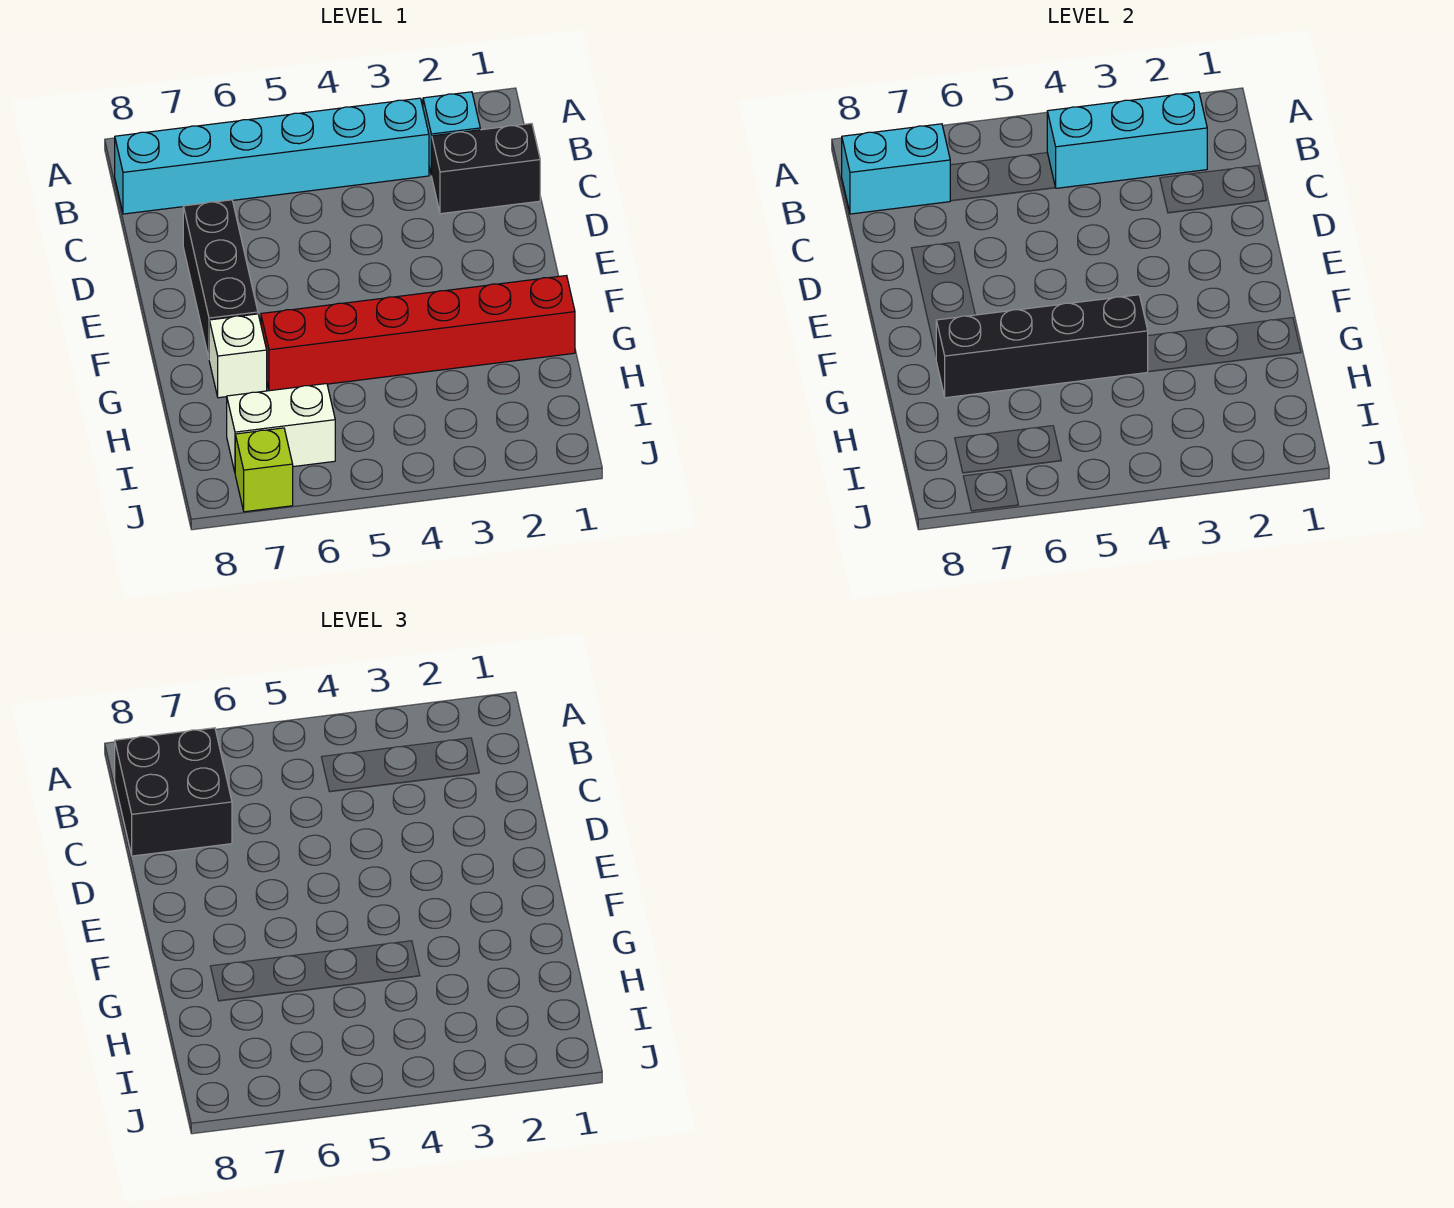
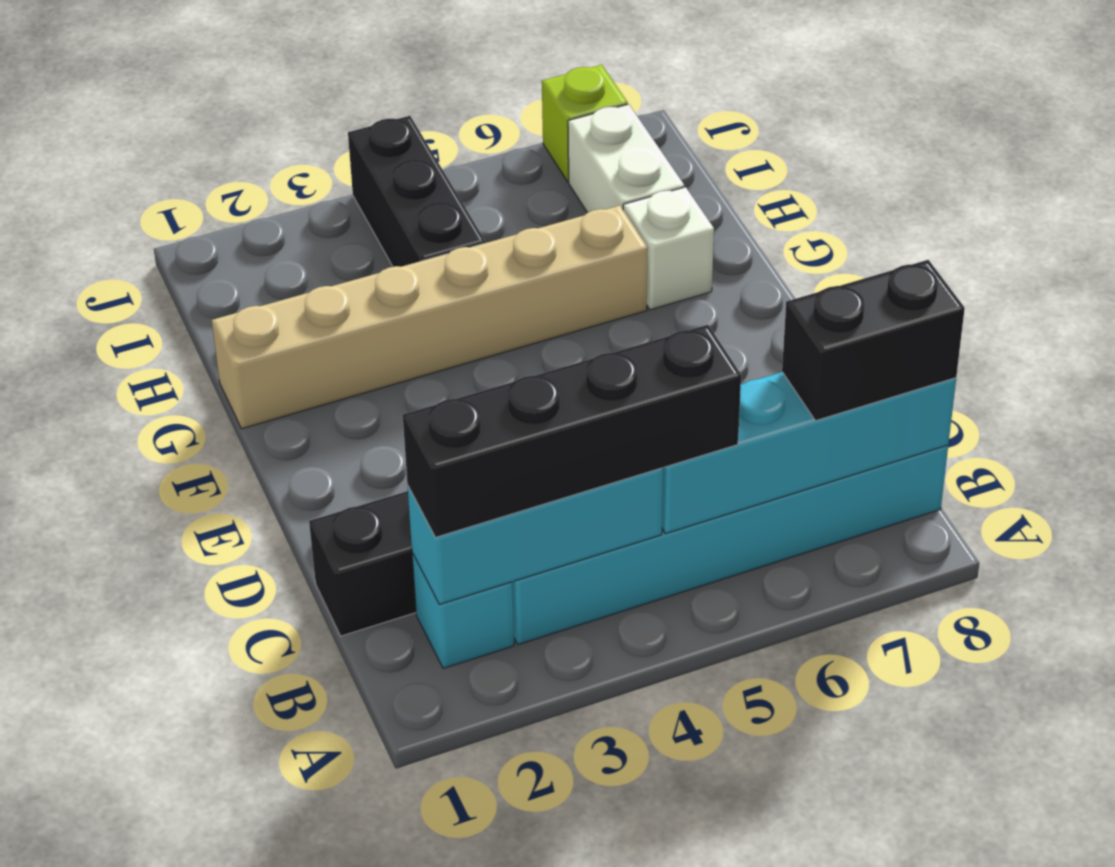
cyan brick B7:B8 level 2 -> cyan brick B5:B8 level 2
black brick B7:C8 level 3 -> black brick B7:B8 level 3
black brick D7:F7 level 1 -> black brick H4:J4 level 1
red brick G1:G6 level 1 -> tan brick G1:G6 level 1
black brick G4:G7 level 2 -> black brick B2:B5 level 3
white brick I6:I7 level 1 -> white brick H7:I7 level 1

